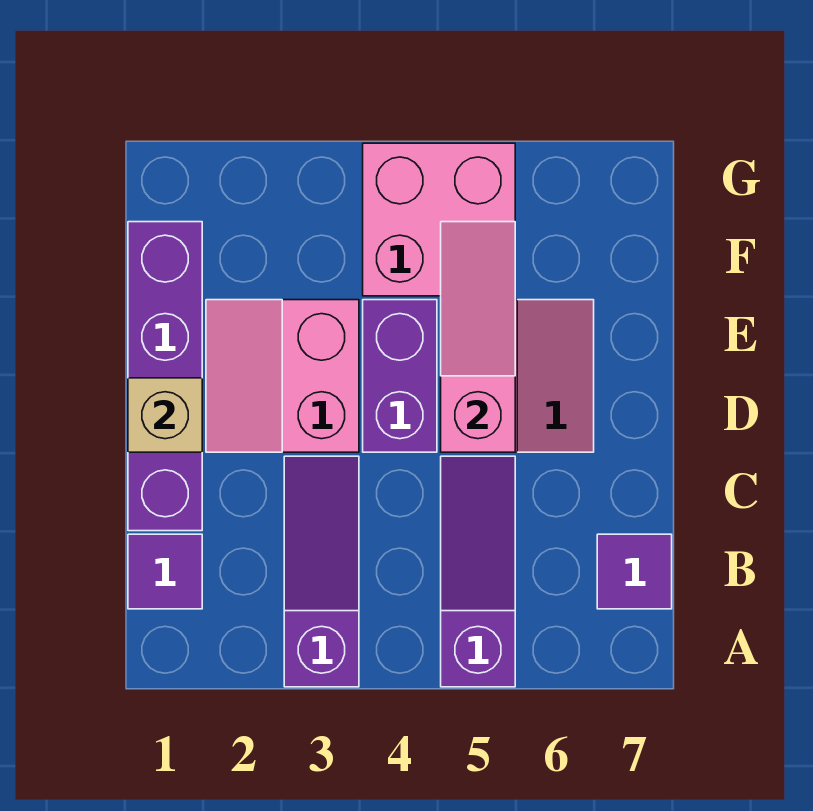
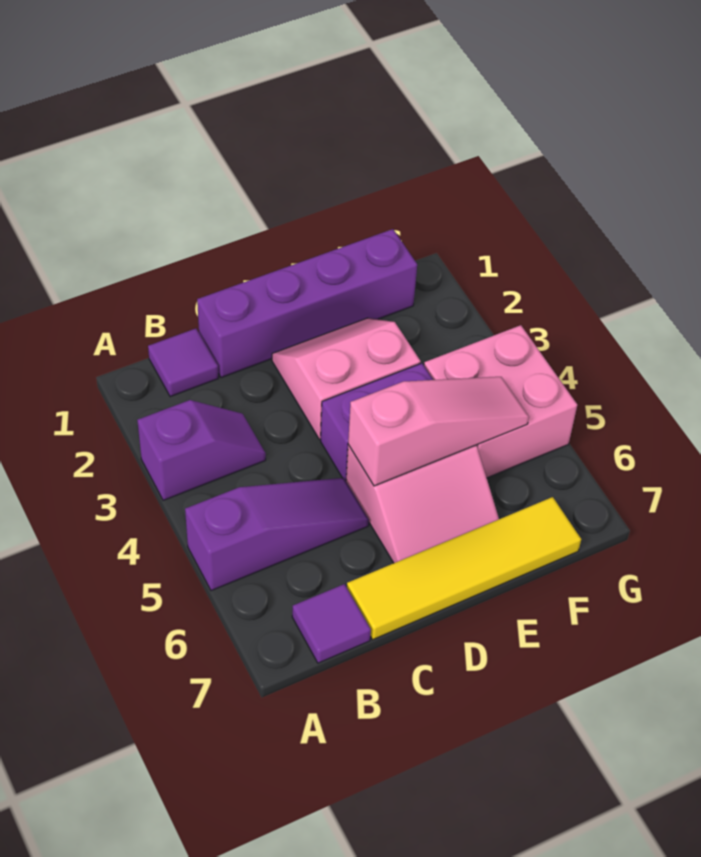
purple slope A3:C3 level 1 top A -> purple slope A3:B3 level 1 top A
none -> yellow tile C7:F7 level 1
tan brick D1 level 2 -> none

